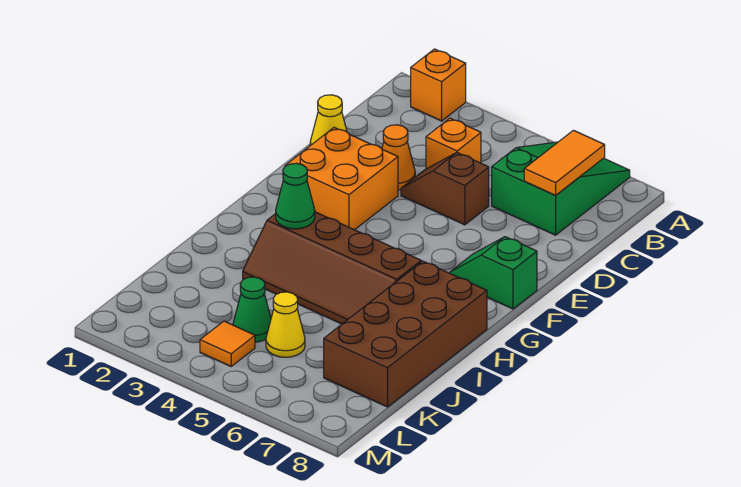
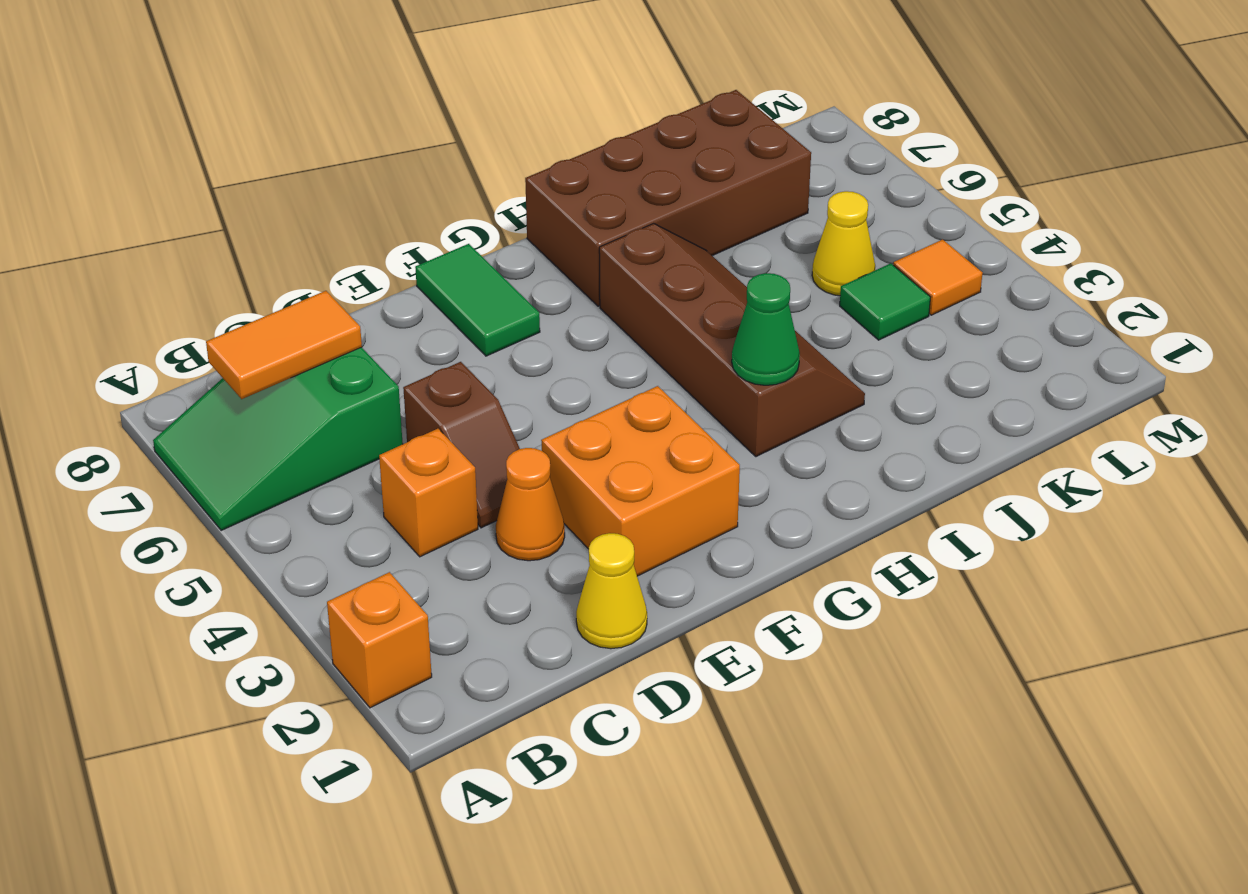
green slope F7:F8 level 1 top 8 -> green tile F7:F8 level 1
green cone K4 level 1 -> green tile K4 level 1

